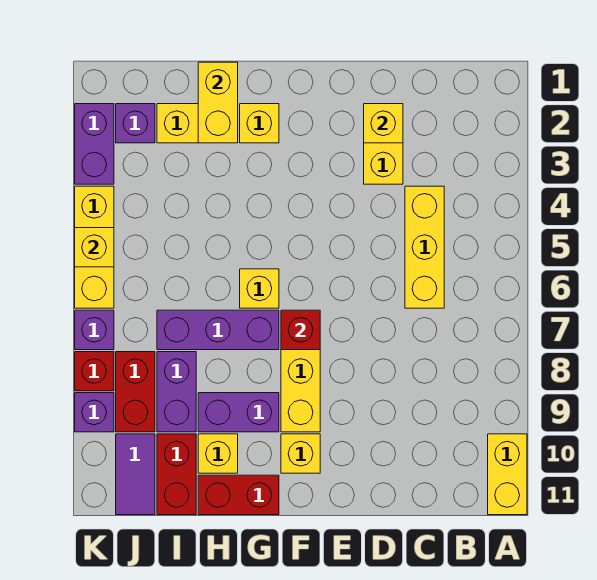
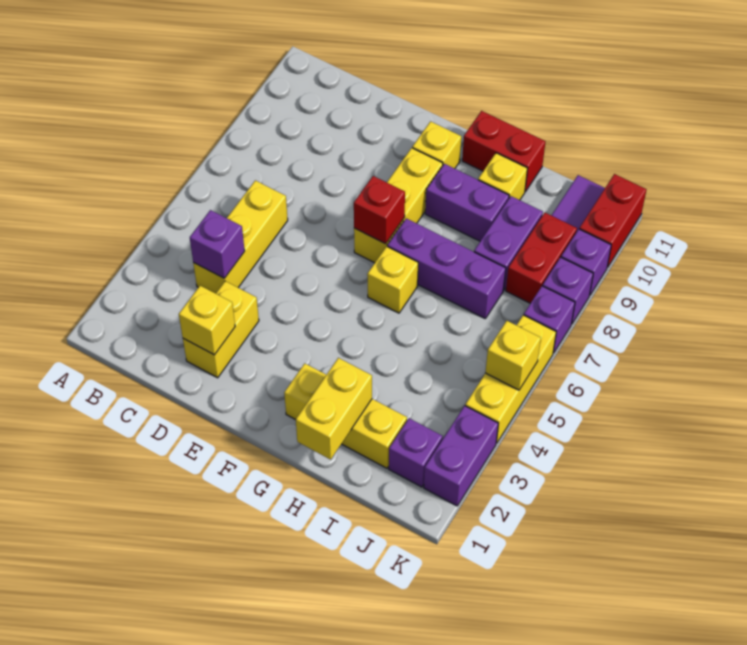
yellow brick A10:A11 level 1 -> none
none -> purple brick C4 level 2
red brick I10:I11 level 1 -> red brick K10:K11 level 1
red brick K8 level 1 -> purple brick K8 level 1

